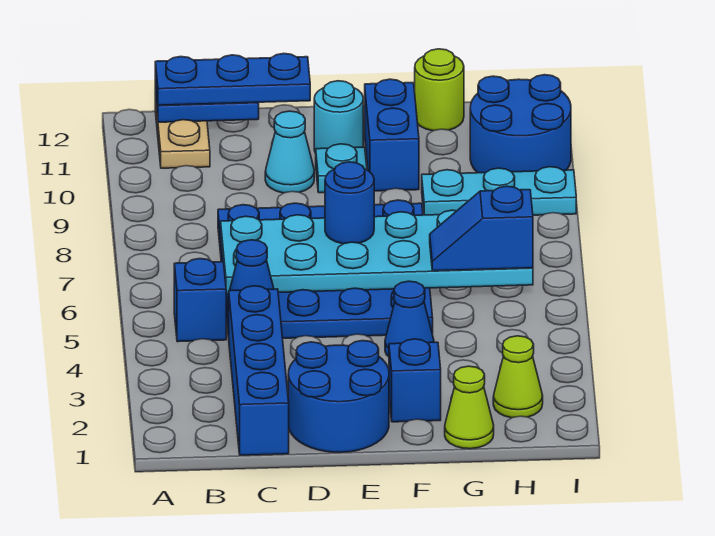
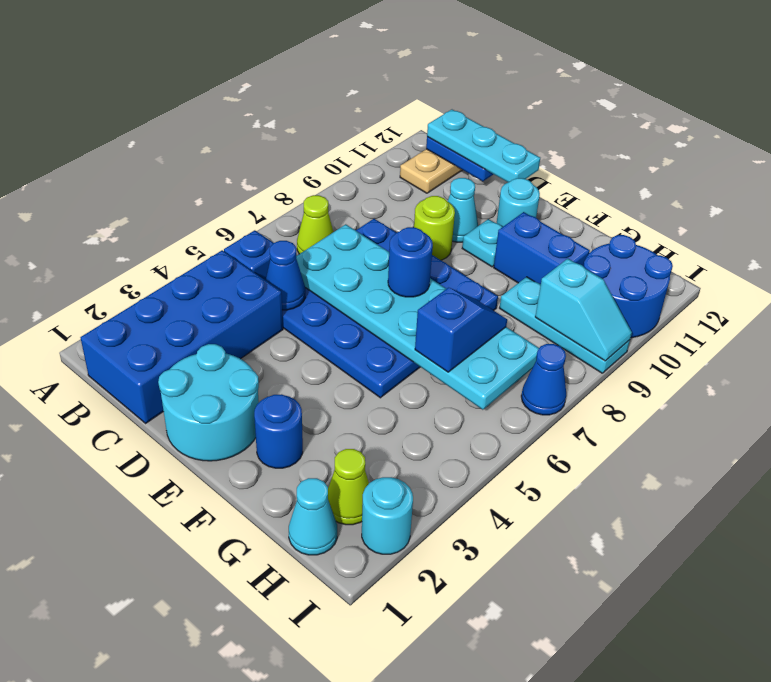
blue plate B12:D12 level 3 -> cyan plate B12:D12 level 3
blue brick C1:C4 level 1 -> blue brick B1:C4 level 1
blue round brick D1:E2 level 1 -> cyan round brick D1:E2 level 1
blue brick F2 level 1 -> blue round brick F2 level 1
blue cone F4 level 1 -> blue cone I7 level 1
blue brick F10:F11 level 1 -> blue brick F10:G10 level 1
lime cone G1 level 1 -> lime cone B7 level 1
blue slope G6:H6 level 3 top H -> blue slope G6:G7 level 3 top 6
lime round brick G12 level 1 -> lime round brick D9 level 1
none -> cyan cone H1 level 1
none -> cyan slope H9:I9 level 2 top H
none -> cyan round brick I2 level 1

